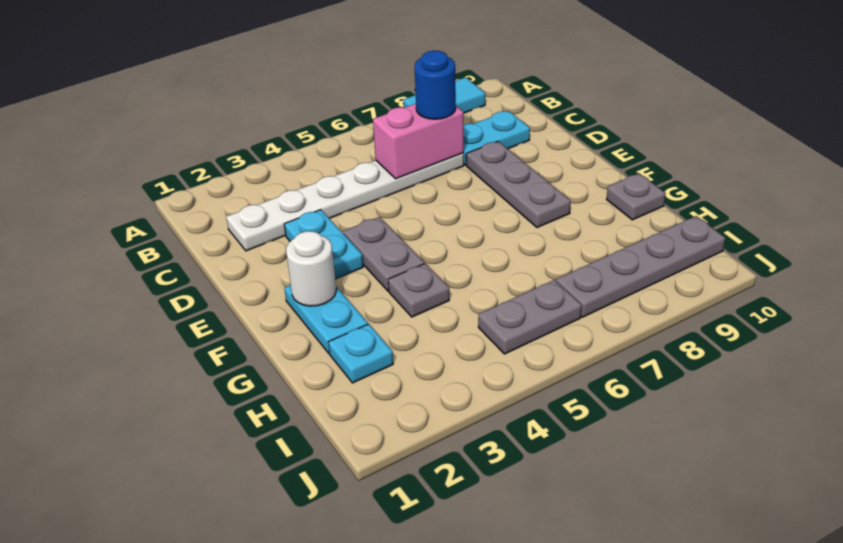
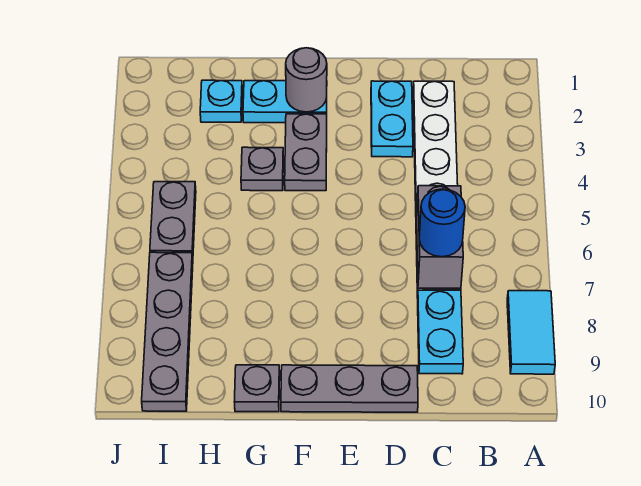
pink brick C6:C7 level 2 -> grey brick C6:C7 level 2
cyan plate D3:E3 level 1 -> cyan plate D2:D3 level 1
grey plate D8:F8 level 1 -> grey plate D10:F10 level 1
grey plate E4:F4 level 1 -> grey plate F3:F4 level 1
white round brick F2 level 2 -> grey round brick F2 level 2

